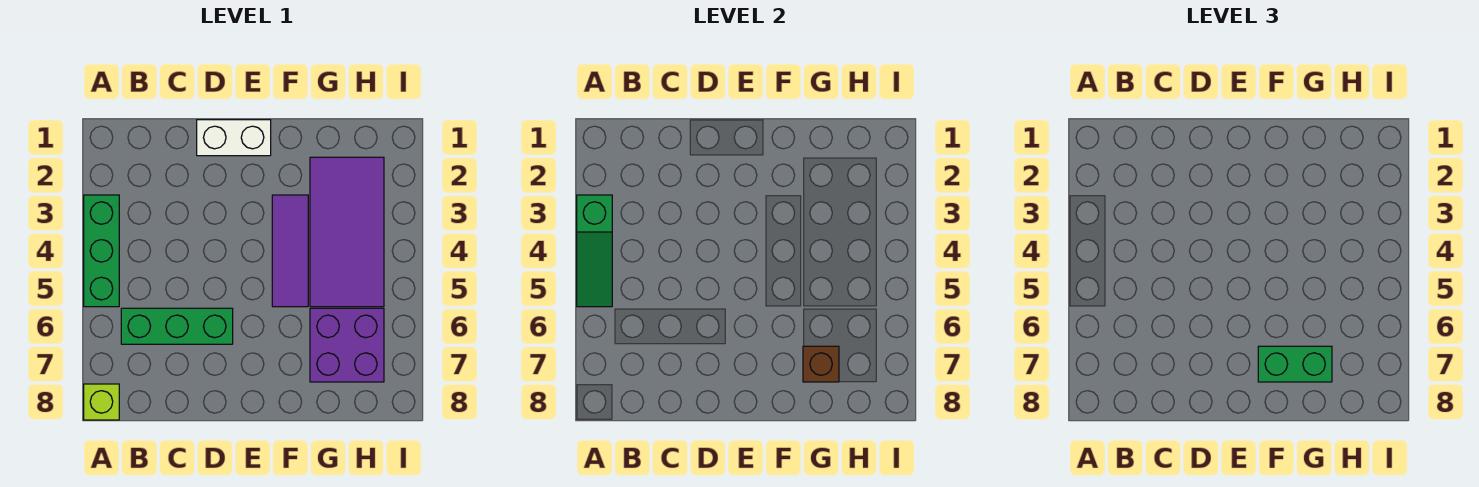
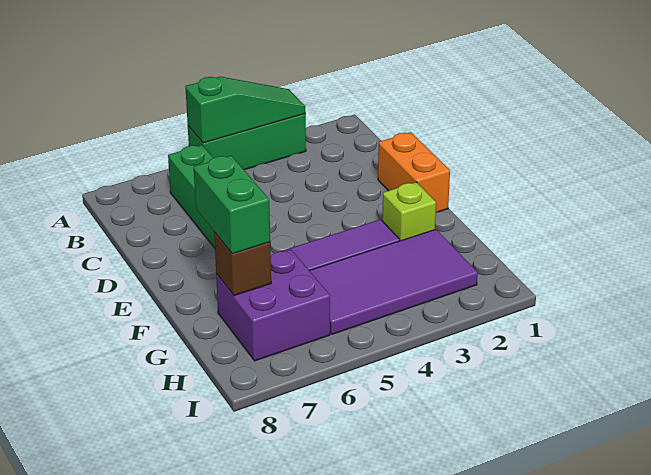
green slope A3:A5 level 2 top 3 -> green slope A3:A5 level 2 top 5
lime brick A8 level 1 -> lime brick F2 level 1
white brick D1:E1 level 1 -> orange brick D1:E1 level 1

